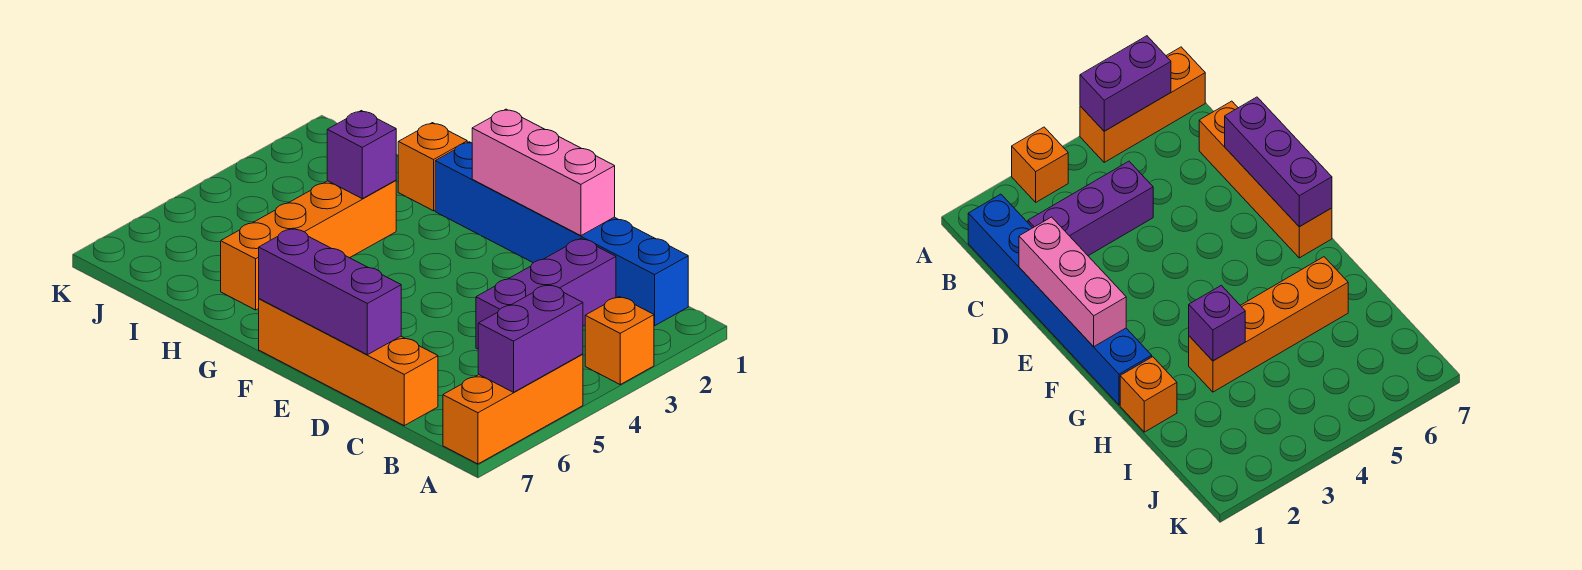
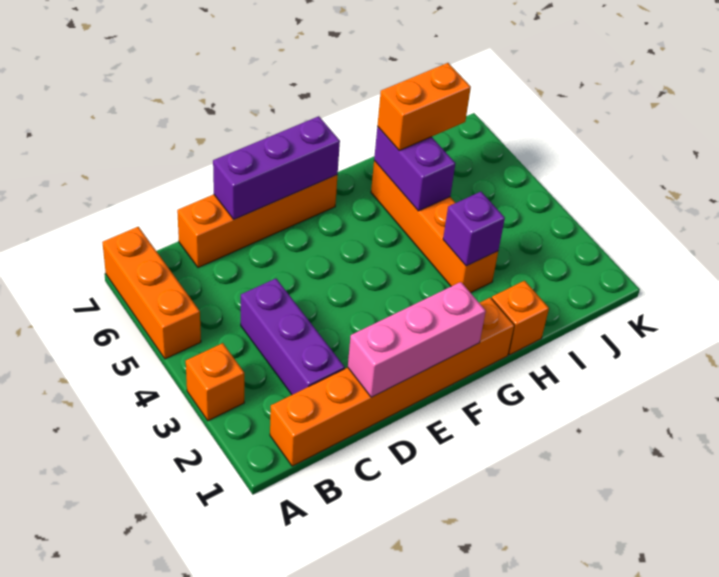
purple brick A5:A6 level 2 -> purple brick H5:H6 level 2
blue brick B1:G1 level 1 -> orange brick B1:G1 level 1
none -> orange brick H6:I6 level 3

